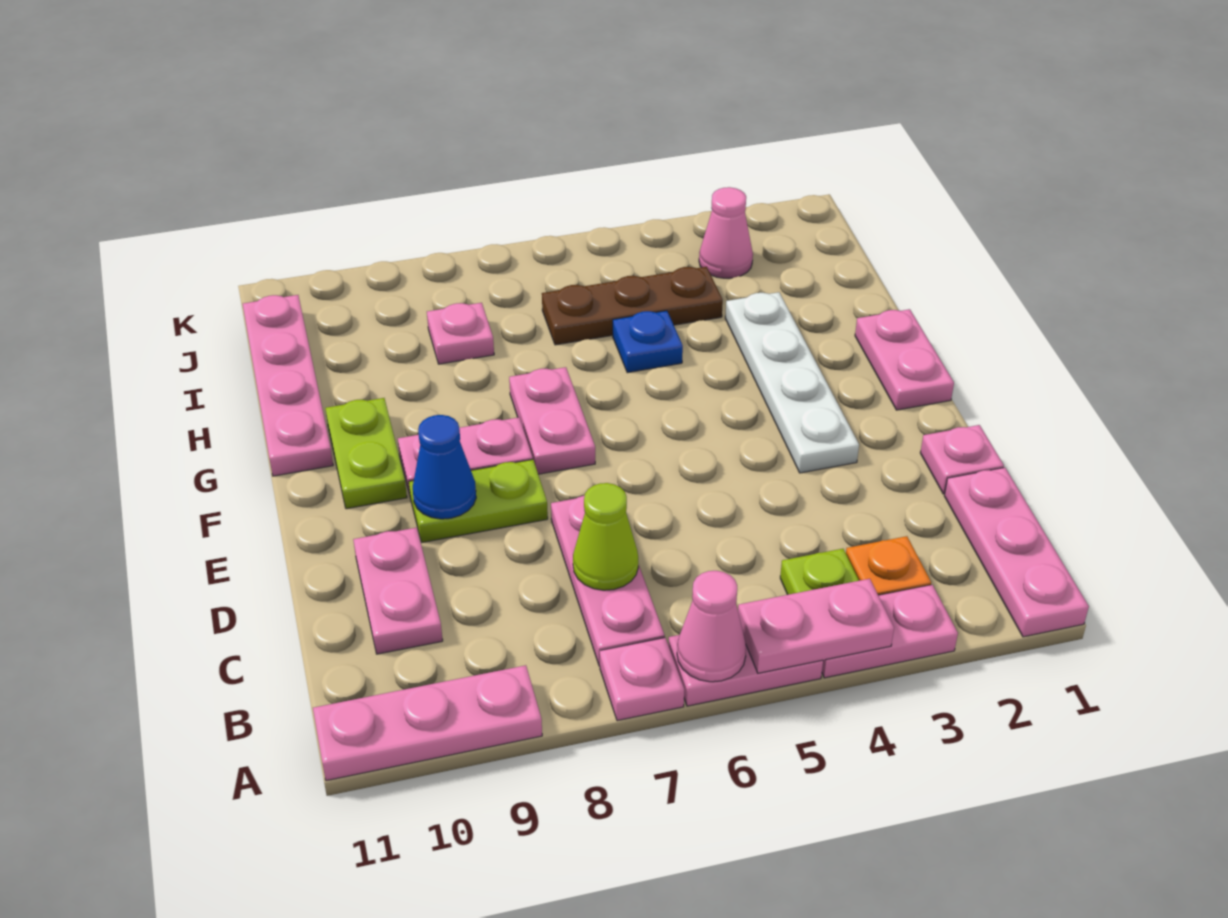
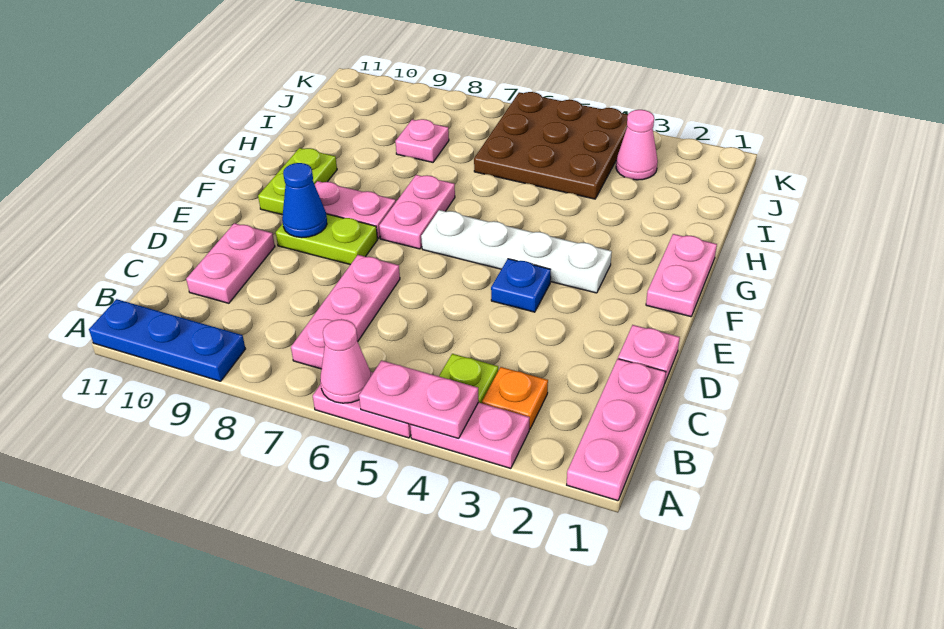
pink plate A7 level 1 -> none
pink plate A9:A11 level 1 -> blue plate A9:A11 level 1
lime cone C7 level 2 -> none
white plate E3:H3 level 1 -> white plate F3:F6 level 1
pink plate G11:J11 level 1 -> none
blue plate H5 level 1 -> blue plate E4 level 1
brown plate I4:I6 level 1 -> brown plate I4:K6 level 1

